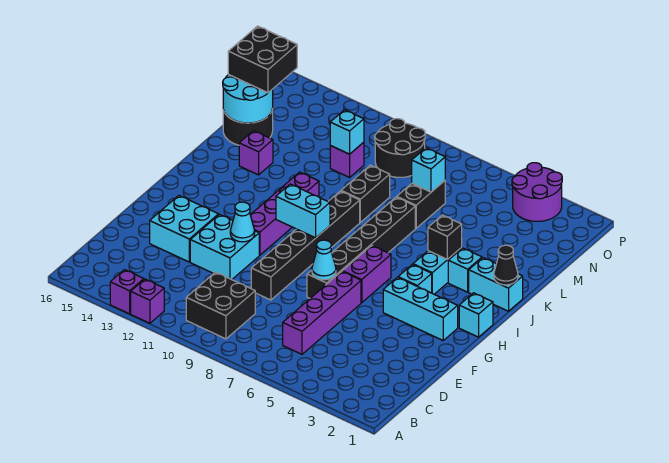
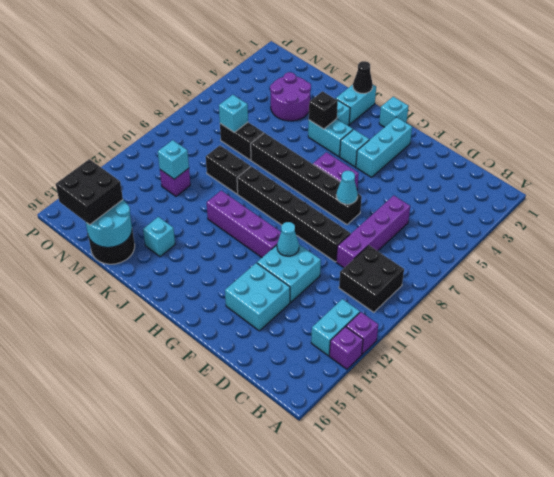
purple brick C6:F6 level 1 -> purple brick D6:D9 level 1
cyan brick H9:H10 level 2 -> cyan brick B12:B13 level 1
purple brick K14 level 1 -> cyan brick K14 level 1
black round brick N9:O10 level 1 -> none
purple round brick O3:P4 level 1 -> purple round brick L3:M4 level 1

